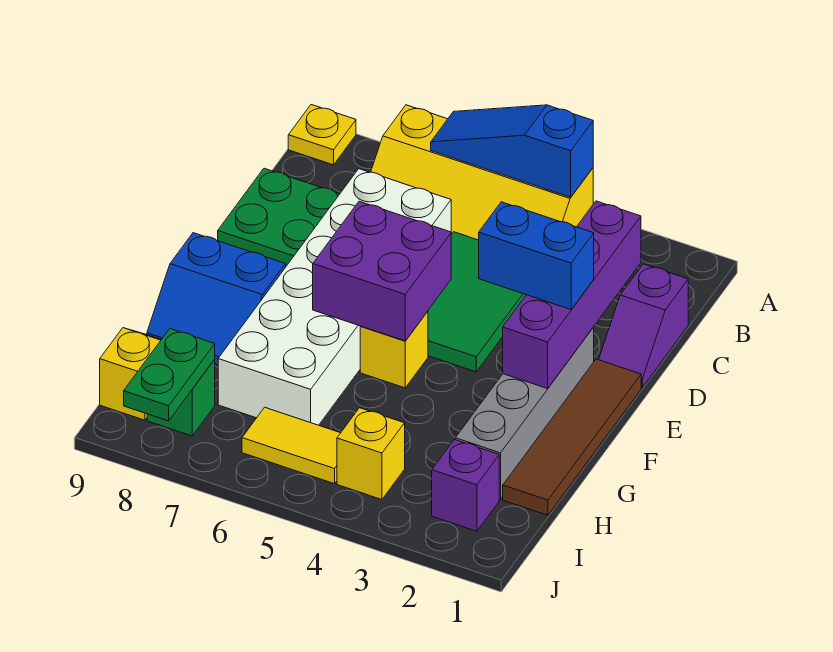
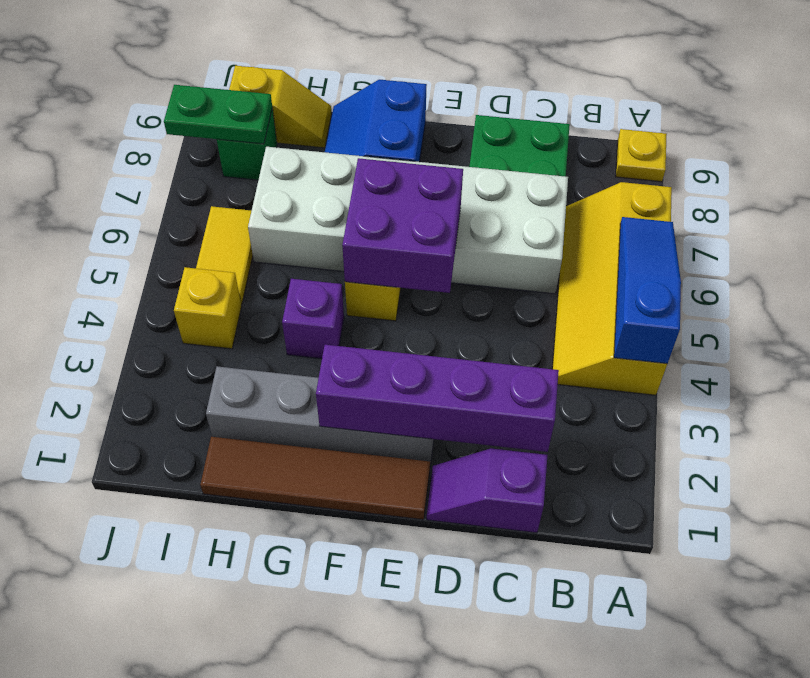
green tile C4:E5 level 1 -> none
blue brick E2:E3 level 3 -> none
purple brick I2 level 1 -> purple brick G4 level 1

